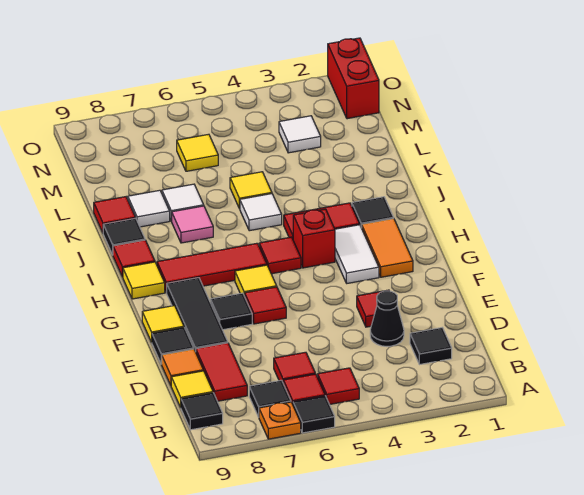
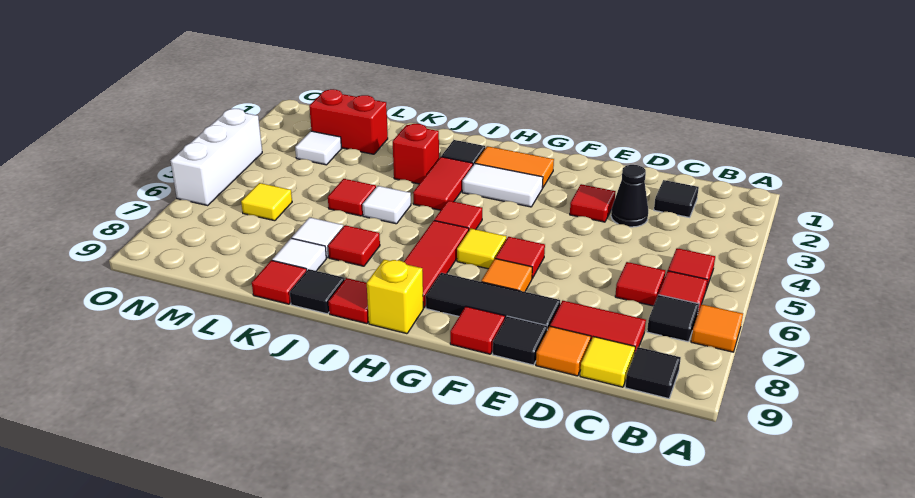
black tile A6 level 1 -> none
orange plate A7 level 1 -> orange tile A7 level 1
black tile F7 level 1 -> orange tile F7 level 1
yellow tile F9 level 1 -> red tile F9 level 1
red brick H4 level 1 -> red brick J3 level 1
yellow tile H9 level 1 -> yellow brick H9 level 1
pink tile J7 level 1 -> red tile J7 level 1
yellow tile K5 level 1 -> red tile K5 level 1
red brick N1:O1 level 1 -> red brick L2:M2 level 1
none -> white brick O4:O6 level 1

